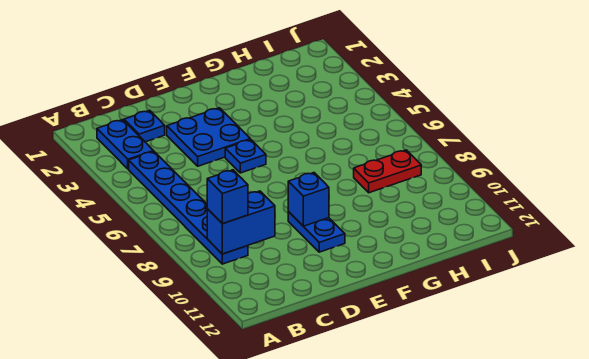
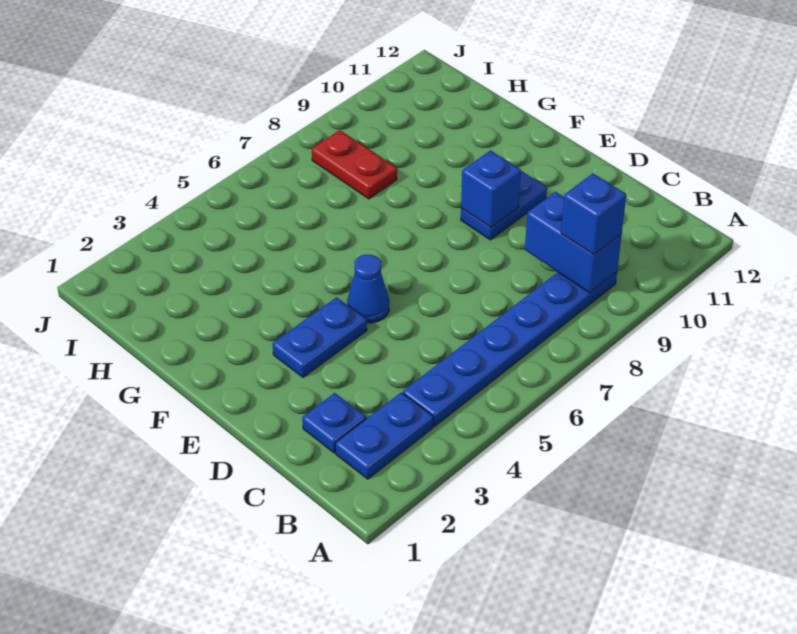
blue plate D3:E4 level 1 -> blue plate E3:E4 level 1
blue plate E5 level 1 -> blue cone E5 level 1

